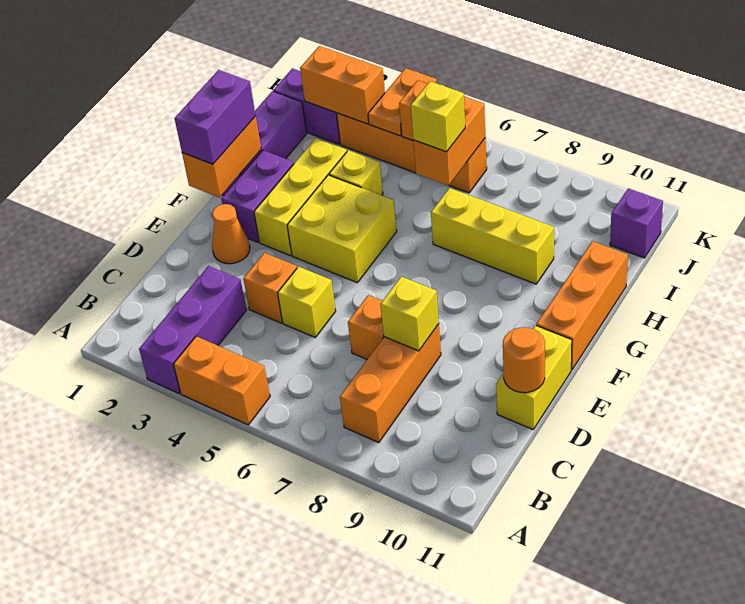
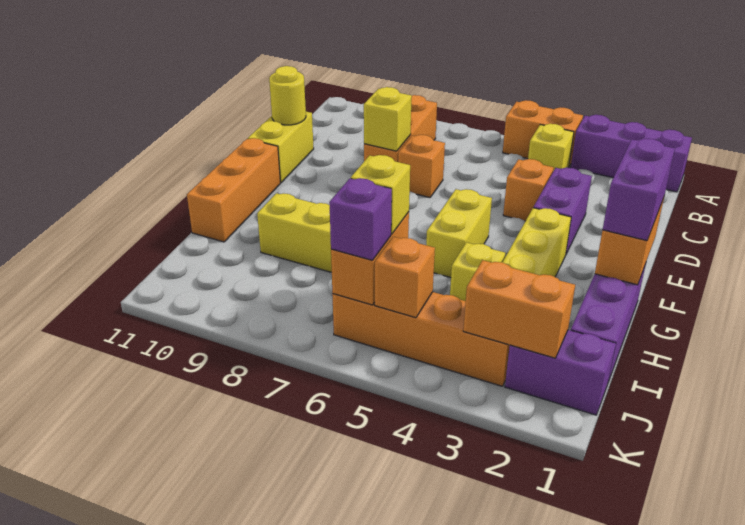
purple brick A3:C3 level 1 -> purple brick A1:A3 level 1
yellow brick D5 level 1 -> yellow brick B4 level 1
orange round brick D11 level 2 -> yellow round brick D11 level 2
orange cone E2 level 1 -> none
purple brick F2:G2 level 1 -> purple brick D3:E3 level 1
yellow brick F4:G5 level 1 -> yellow brick F5:G5 level 1
orange plate J4:K4 level 2 -> none
purple brick J11 level 1 -> purple brick J6 level 3

